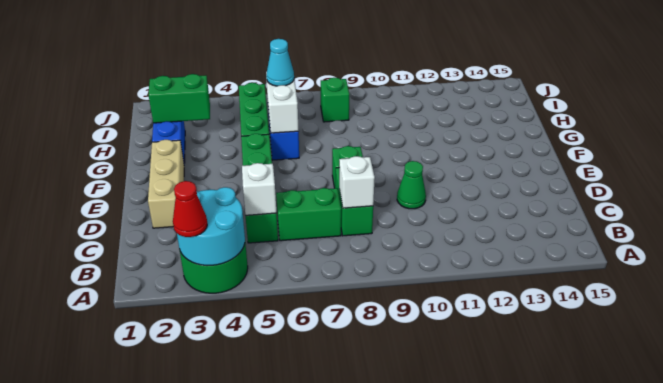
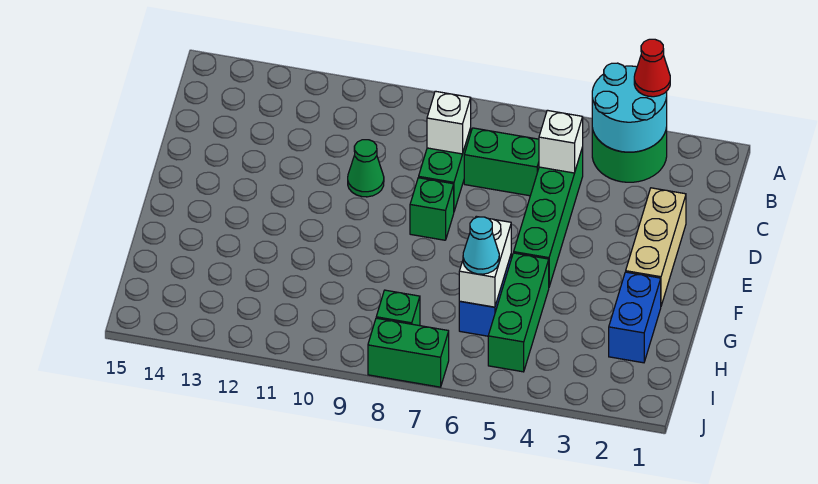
green brick H2:H3 level 2 -> green brick J7:J8 level 1

